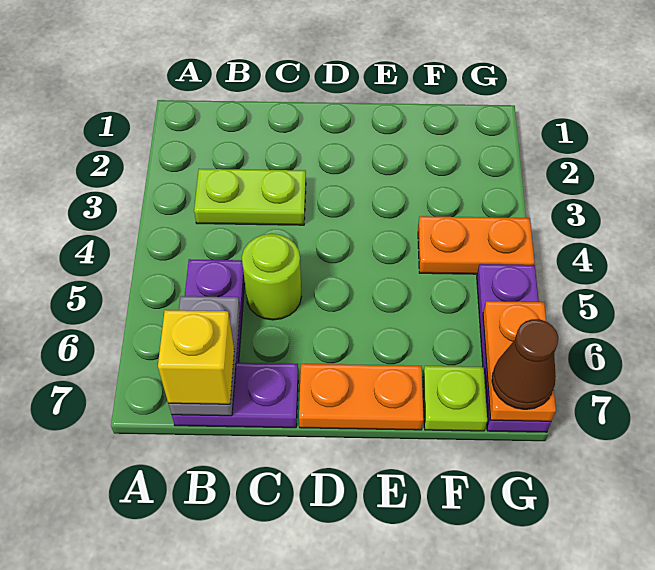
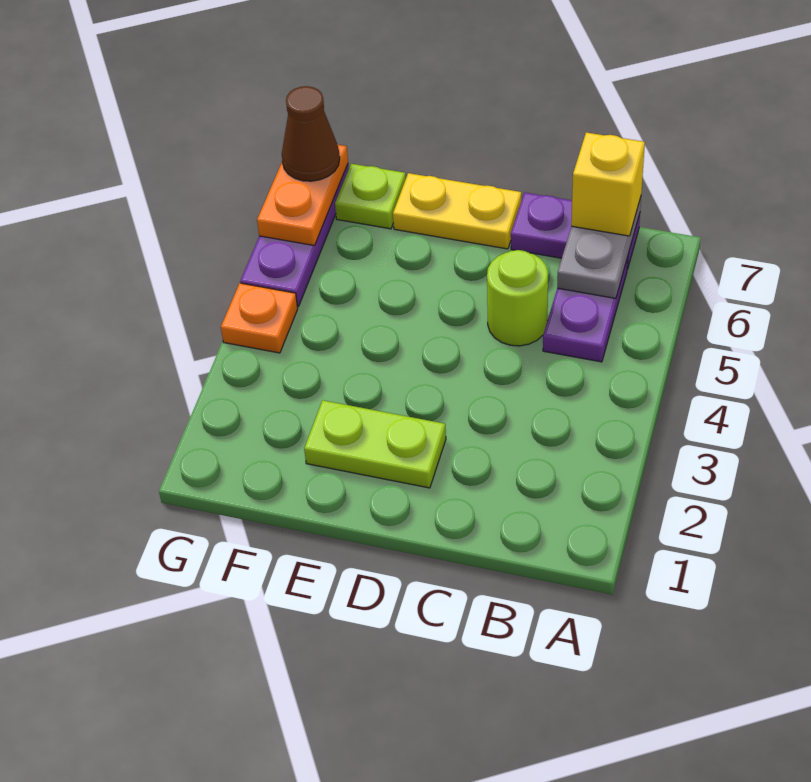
lime plate B3:C3 level 1 -> lime plate D2:E2 level 1
orange plate D7:E7 level 1 -> yellow plate D7:E7 level 1
orange plate F4:G4 level 1 -> orange plate G4 level 1

